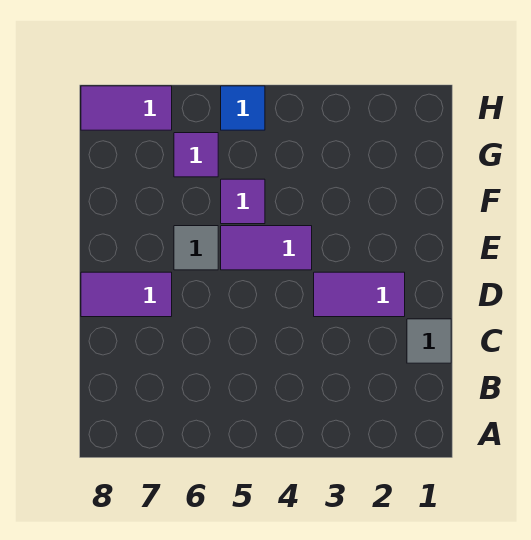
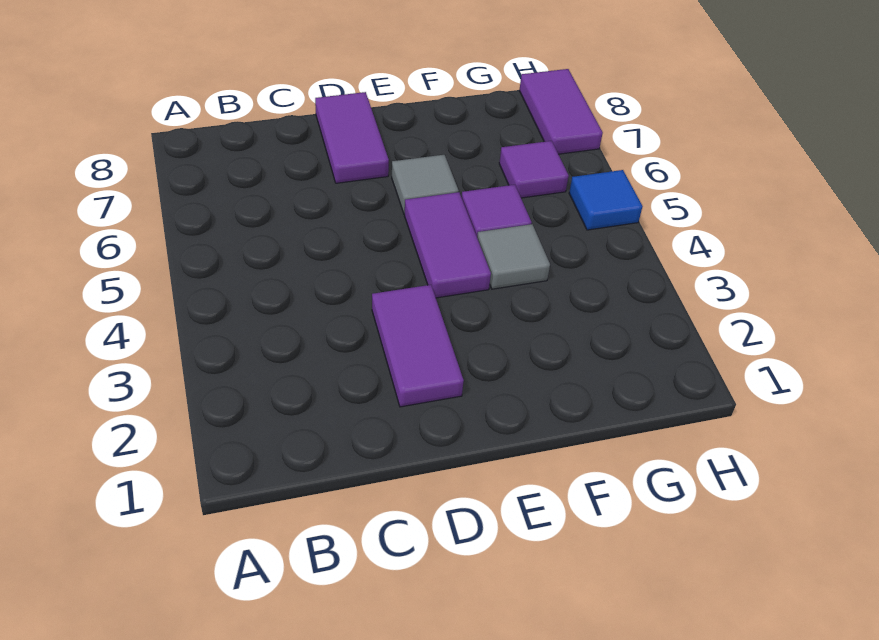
grey tile C1 level 1 -> grey tile F4 level 1

